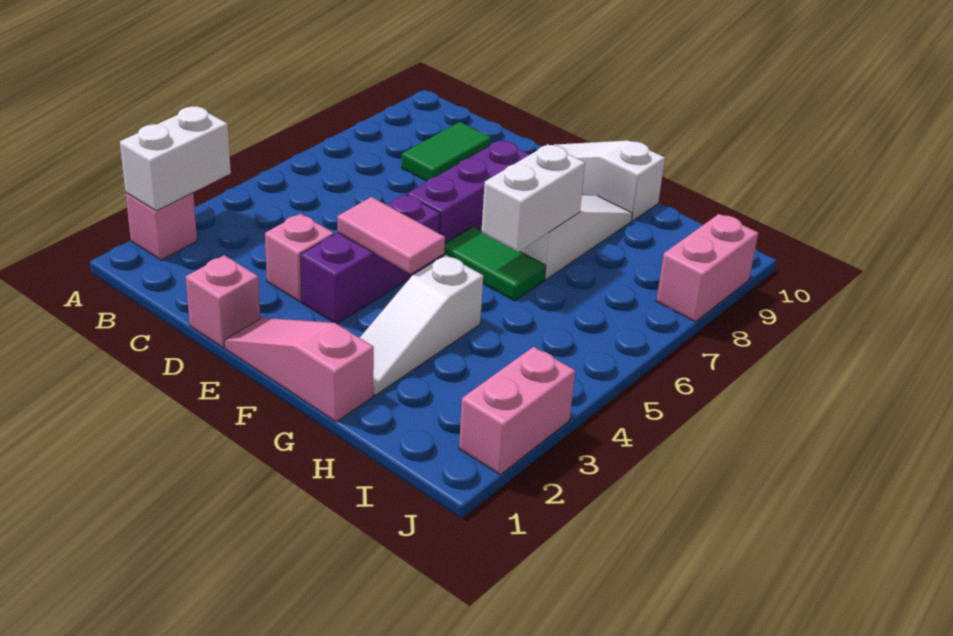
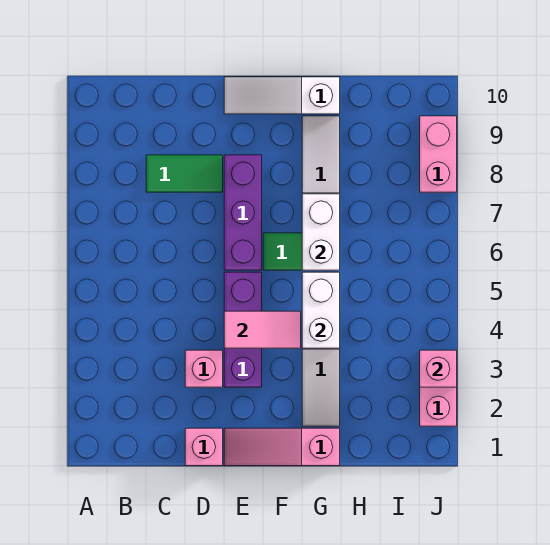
pink brick A2 level 1 -> pink brick J3 level 2
white brick A2:A3 level 2 -> white brick G4:G5 level 2
green tile C8:C9 level 1 -> green tile C8:D8 level 1

